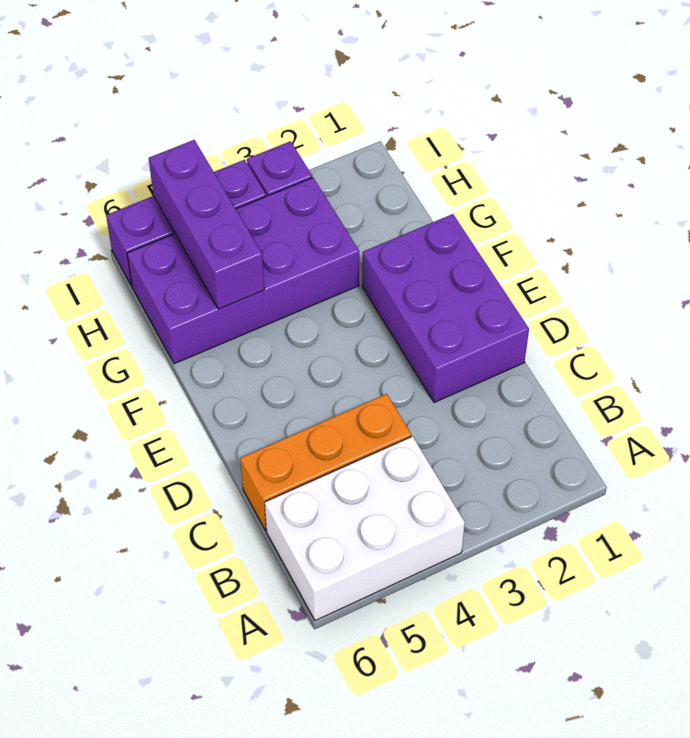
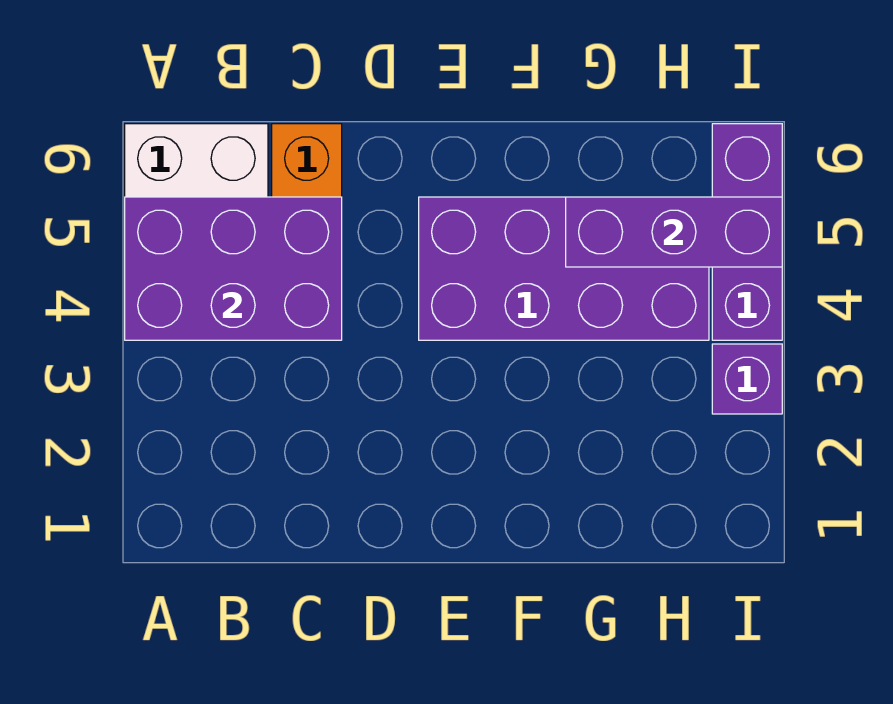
purple brick D1:F2 level 1 -> purple brick A4:C5 level 2
purple brick G3:H6 level 1 -> purple brick E4:H5 level 1

